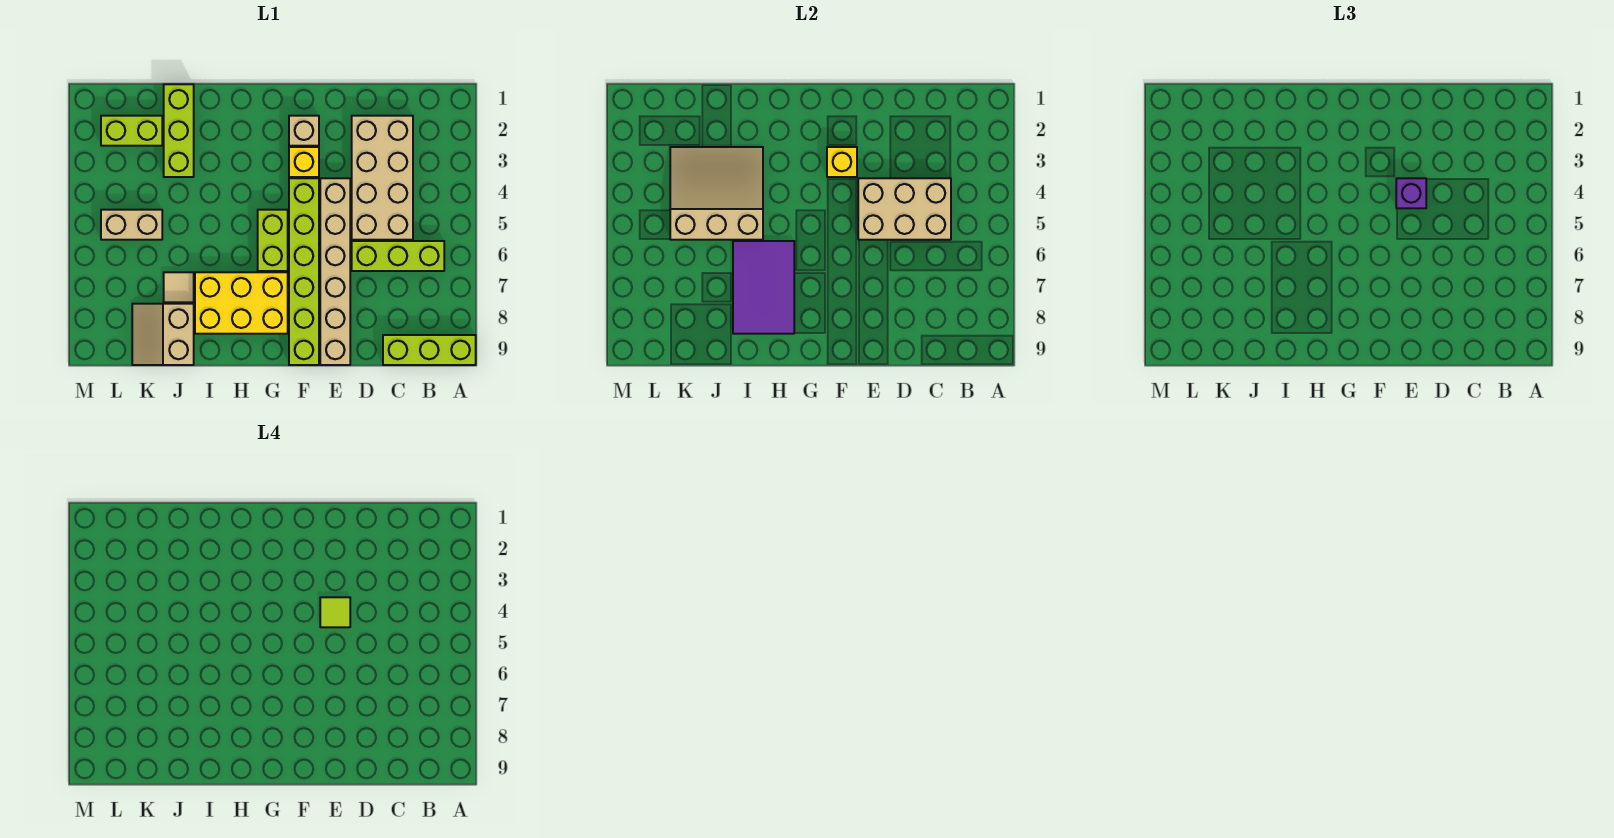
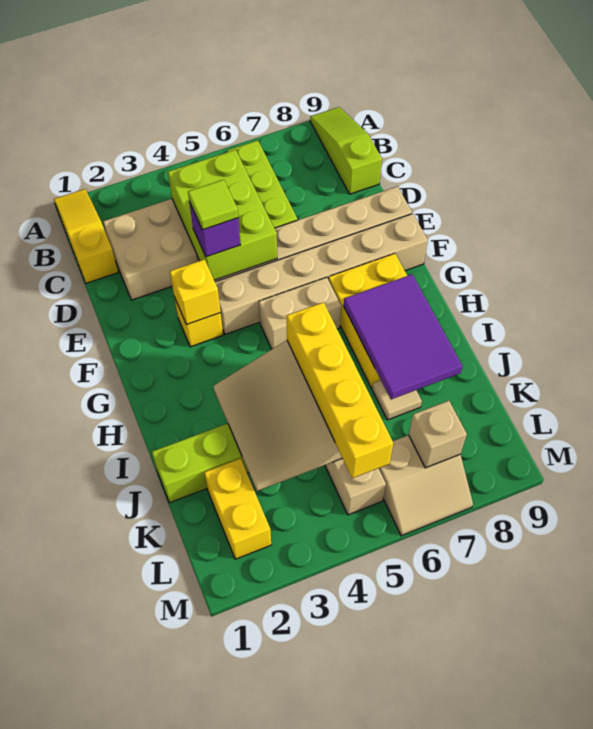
none -> yellow slope A1:C1 level 1 top C
lime brick A9:C9 level 1 -> lime slope A9:C9 level 1 top C
tan brick C4:E5 level 2 -> lime brick C4:E5 level 2
tan brick F2 level 1 -> tan brick L7 level 2
lime brick F4:F9 level 1 -> tan brick F4:F9 level 1
lime brick G5:G6 level 1 -> tan brick G5:G6 level 1
purple tile H6:I8 level 2 -> purple tile H7:J8 level 2
none -> yellow brick I5:L5 level 3
tan slope J8:K9 level 1 top J -> tan slope L6:M7 level 1 top L
lime brick K2:L2 level 1 -> yellow brick K2:L2 level 1

